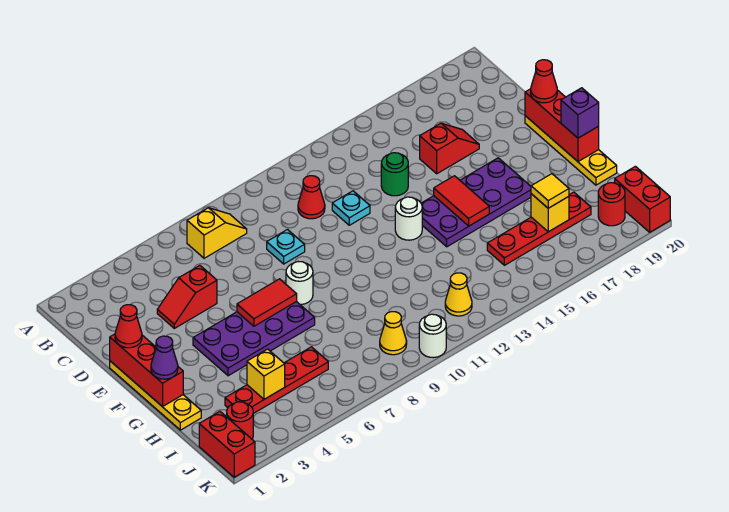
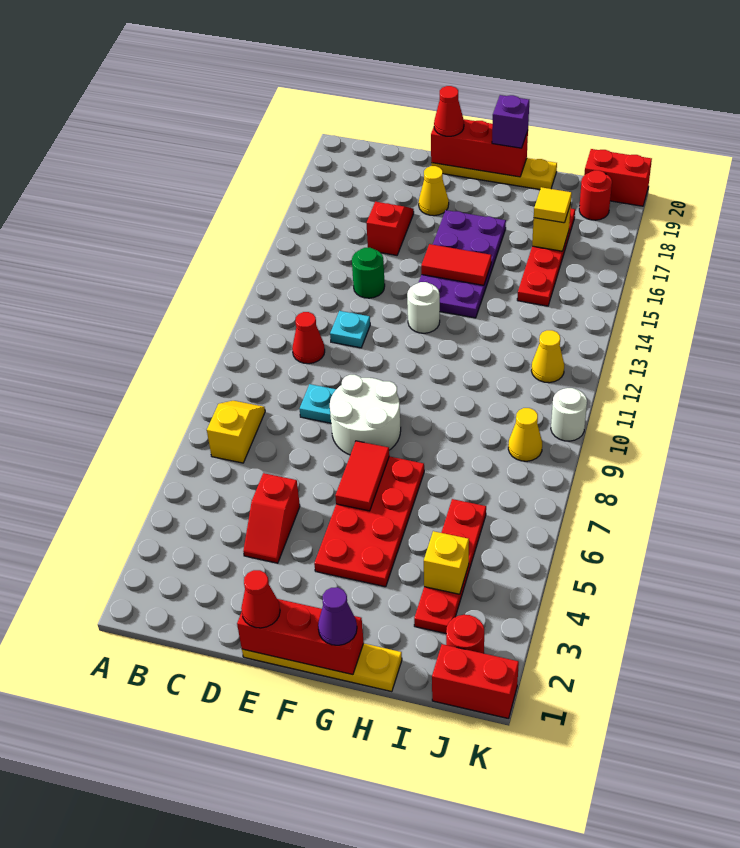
none -> yellow cone E18 level 1
purple plate F4:G7 level 1 -> red plate F4:G7 level 1
white round brick F8 level 1 -> white round brick E8:F9 level 1

